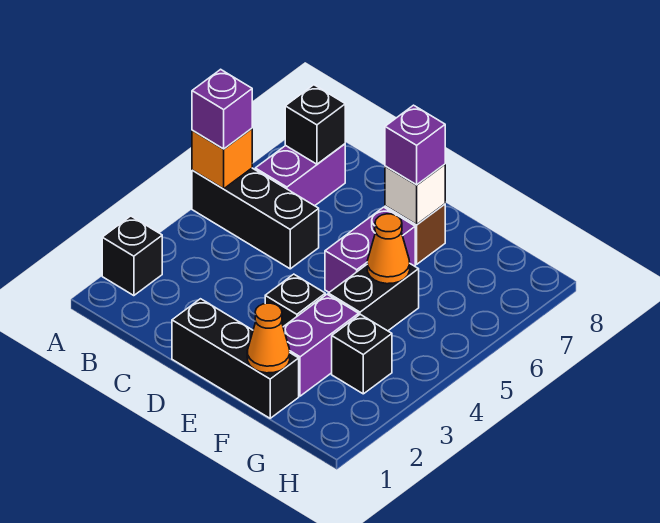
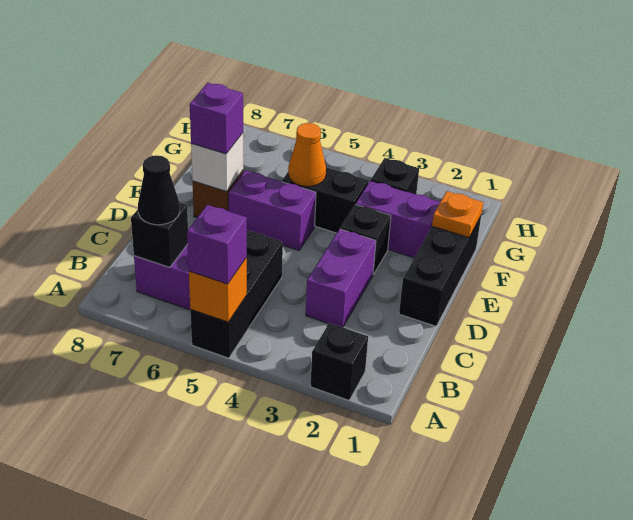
none -> black cone B7 level 3
none -> purple brick C3:D3 level 1
orange cone F1 level 2 -> orange plate F1 level 2

